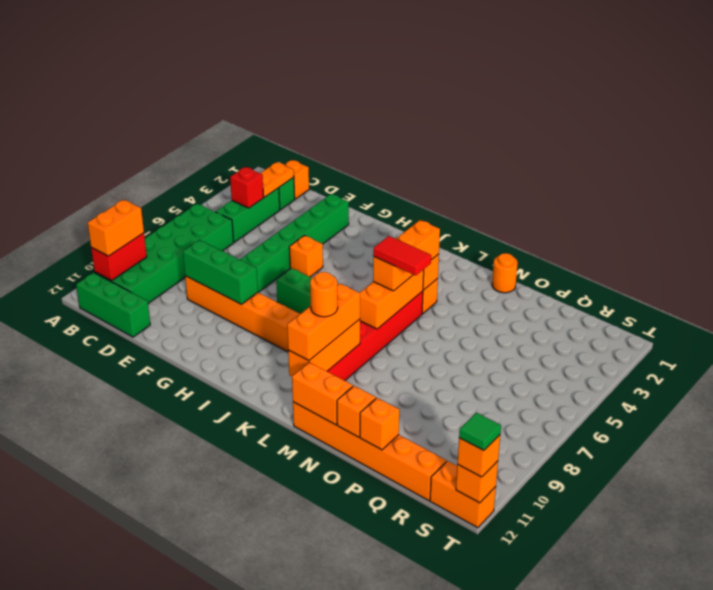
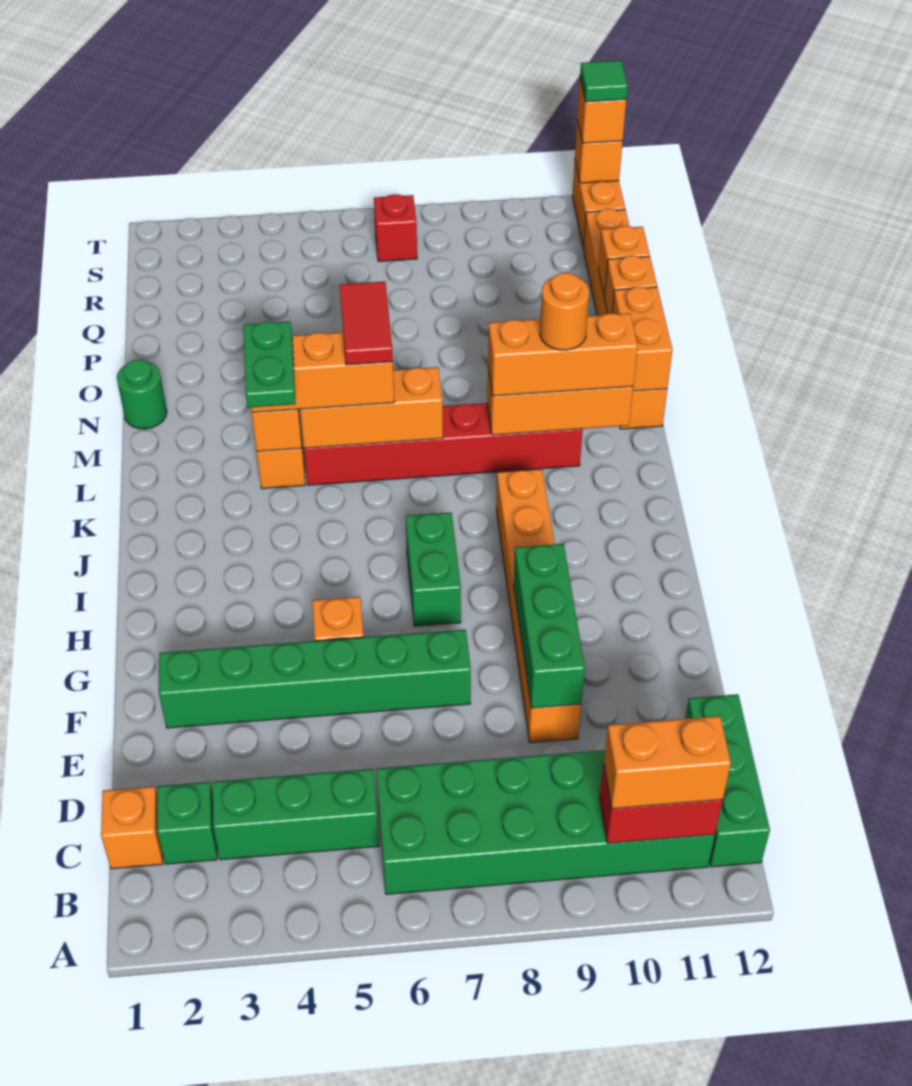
orange plate C2:C3 level 2 -> none
red brick C4 level 2 -> red brick S7 level 1
none -> green plate K4:L4 level 4
orange round brick N1 level 1 -> green round brick N1 level 1

